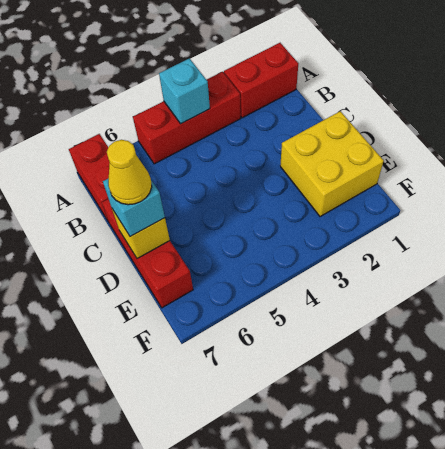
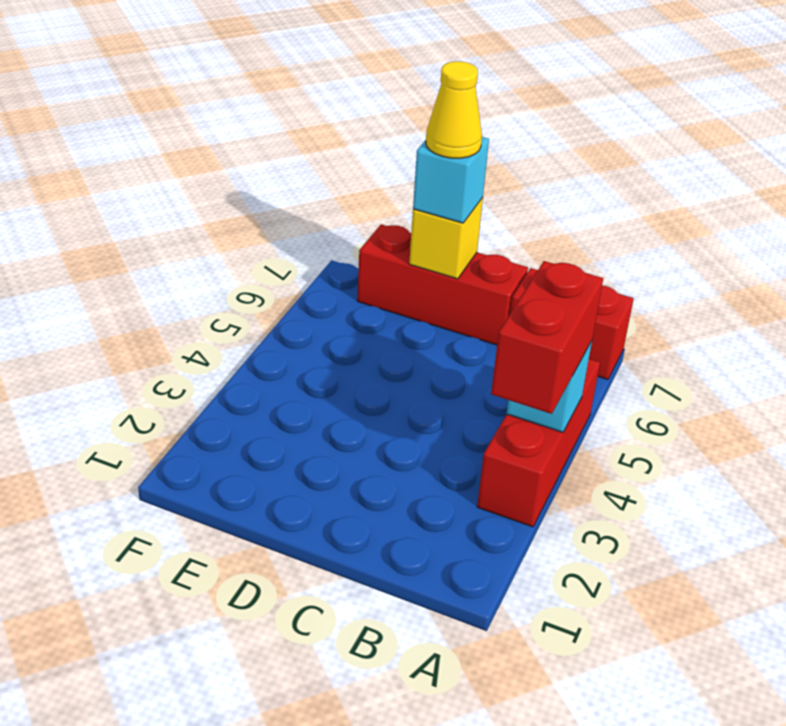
red brick A1:A2 level 1 -> red brick A3:A4 level 3
yellow brick D1:E2 level 1 -> none

